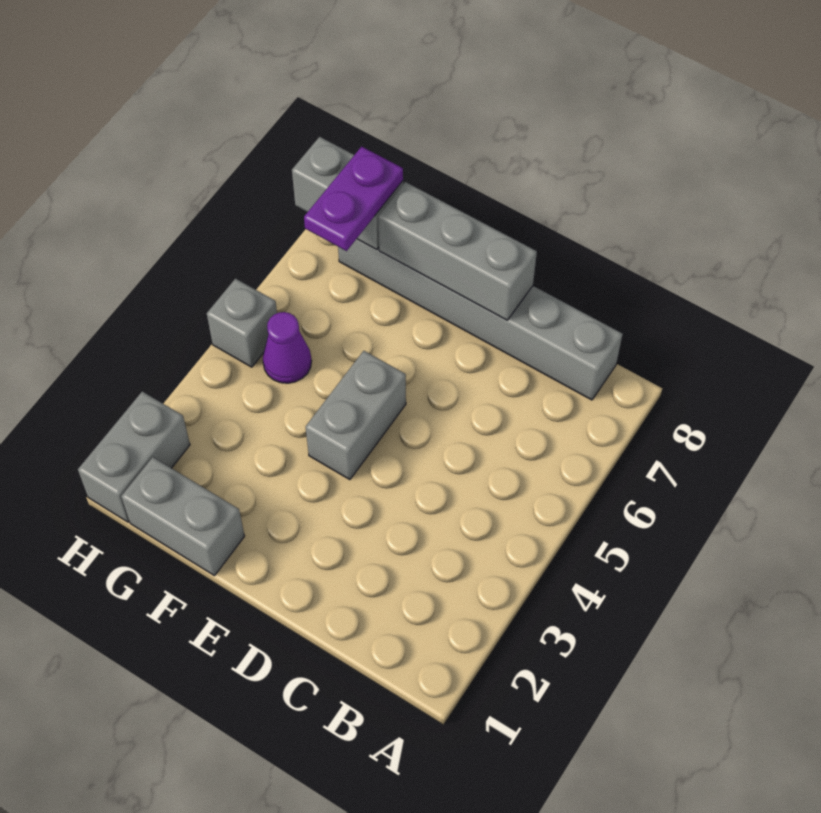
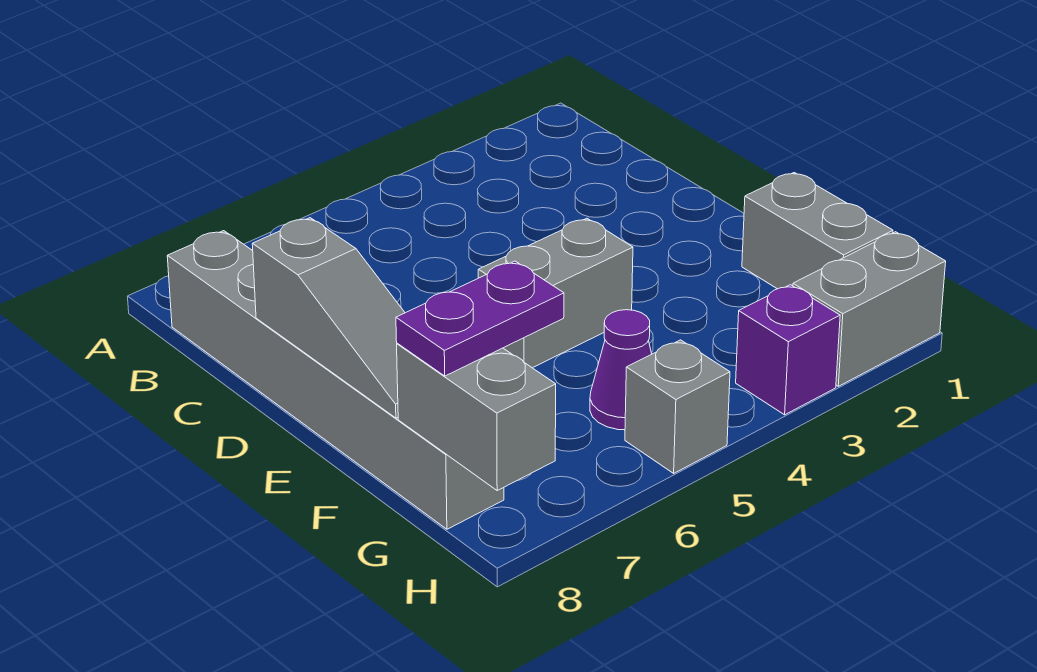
grey brick D8:F8 level 2 -> grey slope D8:F8 level 2 top D
none -> purple brick H3 level 1

